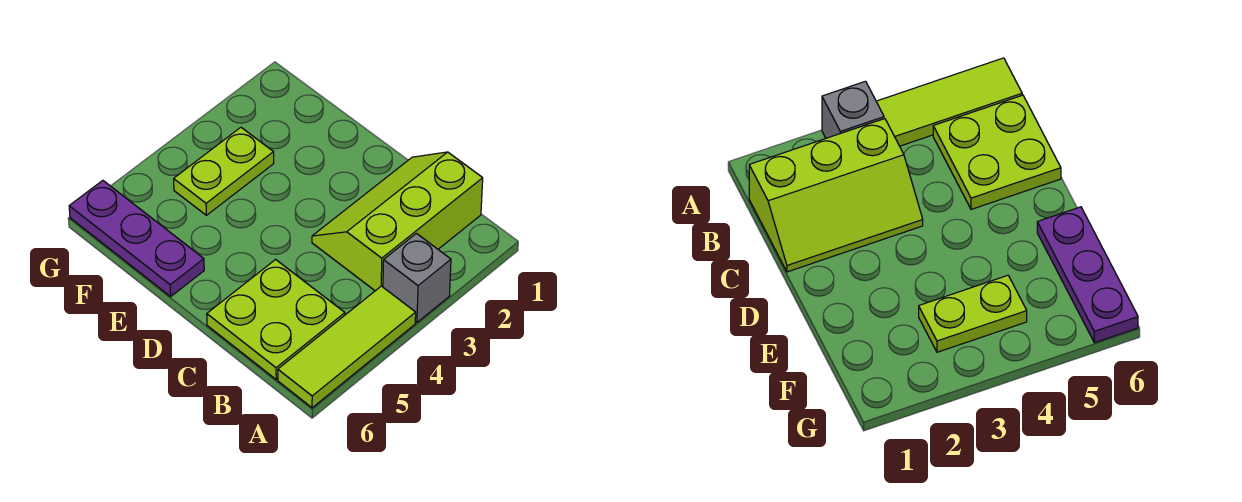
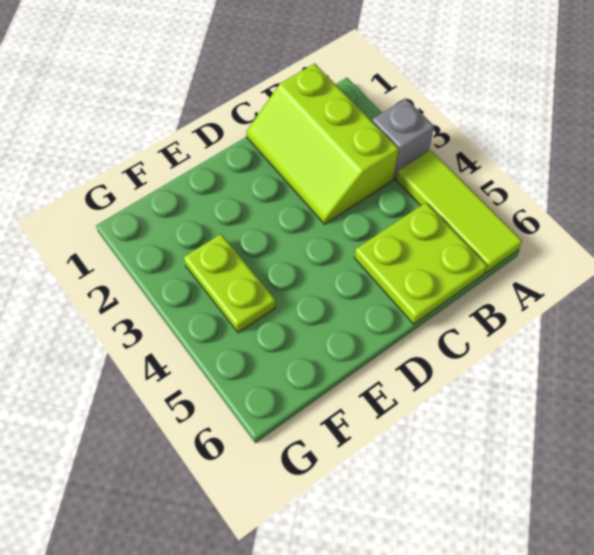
purple plate E6:G6 level 1 -> none

